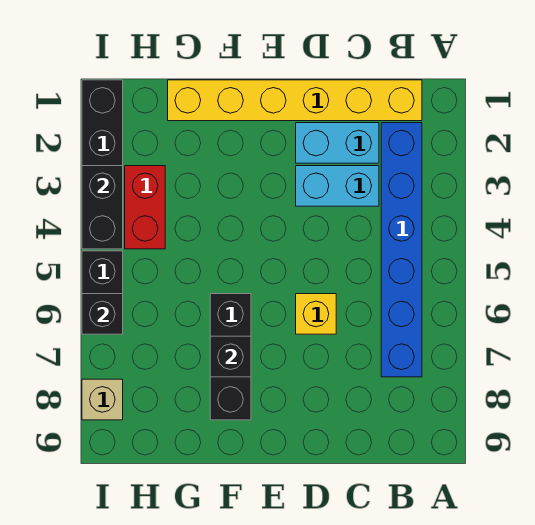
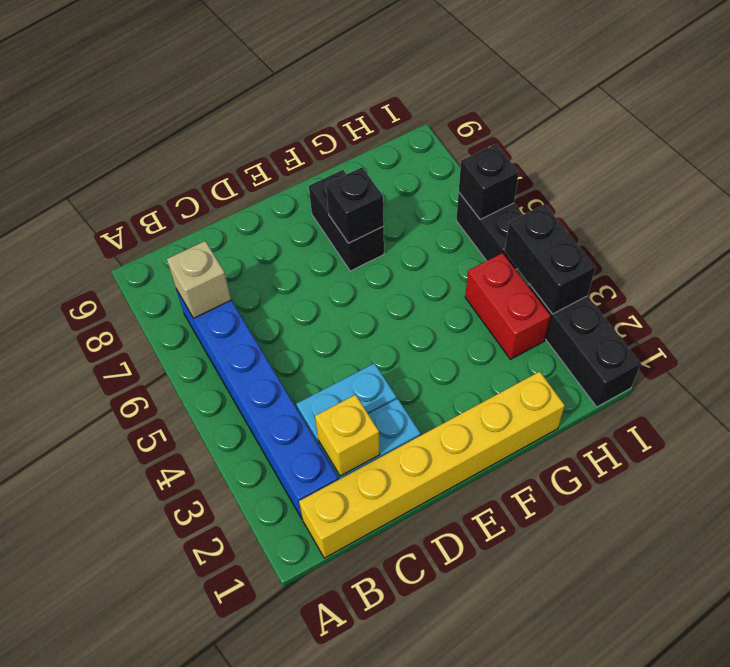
yellow brick D6 level 1 -> yellow brick C2 level 2
black brick F6:F8 level 1 -> black brick F7:F8 level 1
tan brick I8 level 1 -> tan brick B7 level 2

